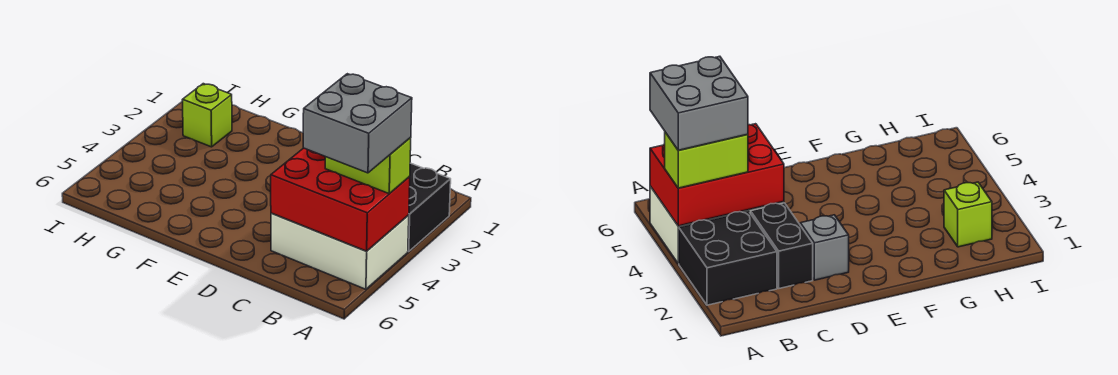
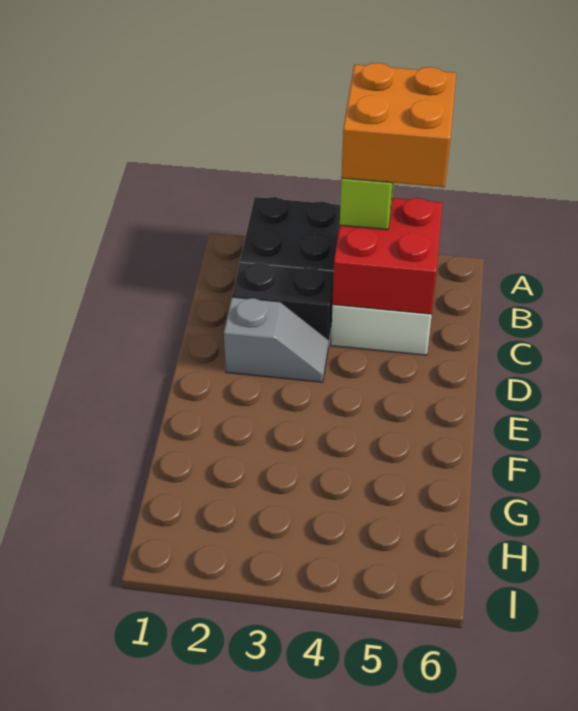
red brick A4:C5 level 2 -> red brick B4:C5 level 2
grey brick A4:B5 level 4 -> orange brick A4:B5 level 4
lime brick H2 level 1 -> none

